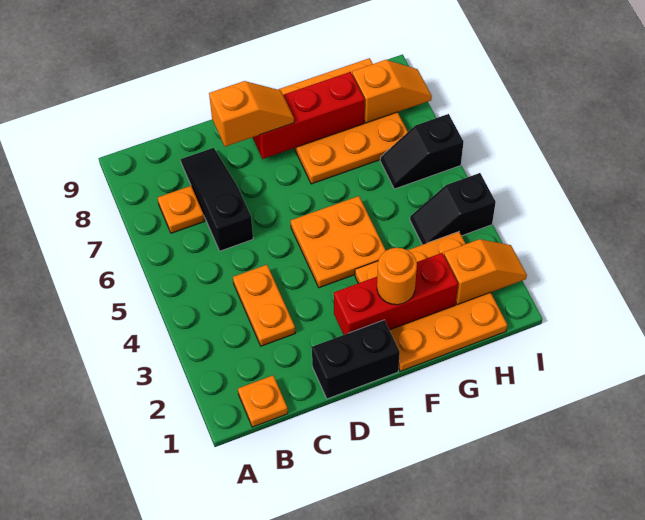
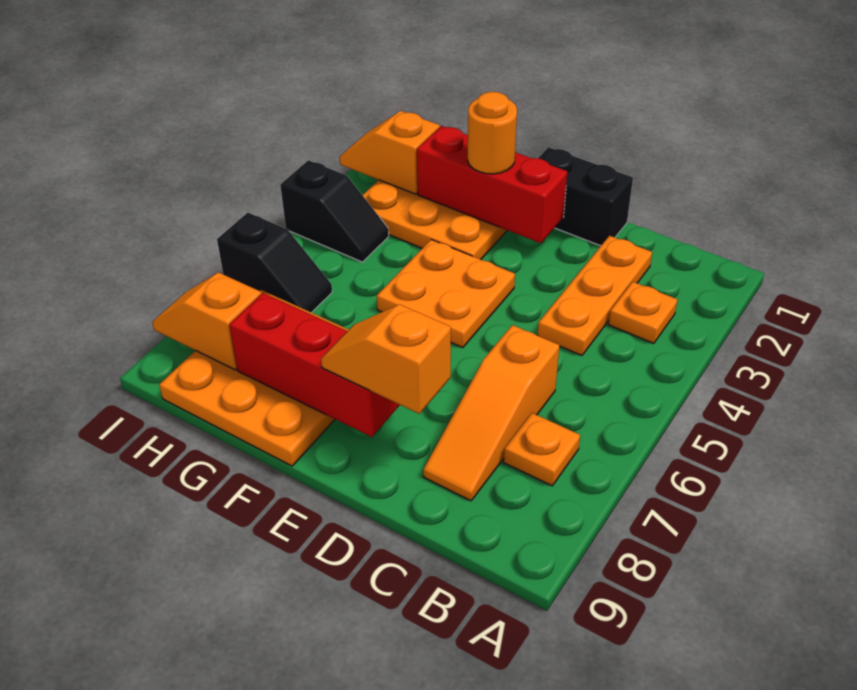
orange plate B1 level 1 -> orange plate B3 level 1
orange plate C3:C4 level 1 -> orange plate C2:C4 level 1
black slope C6:C8 level 1 top 6 -> orange slope C6:C8 level 1 top 6

